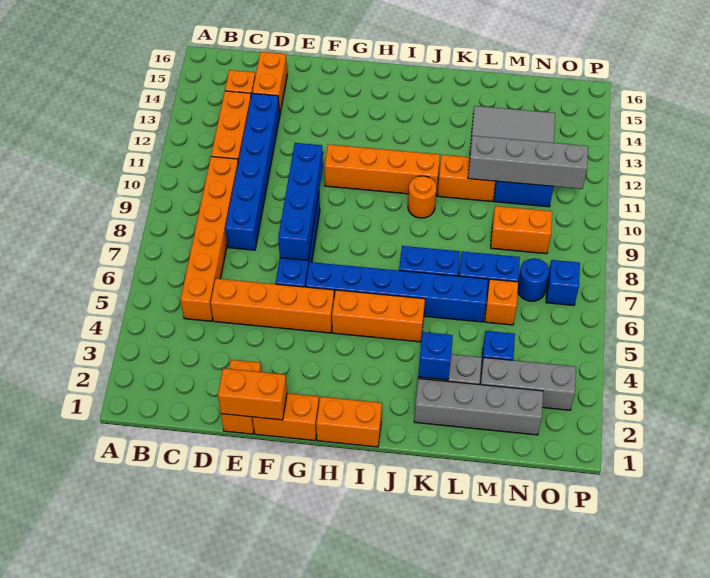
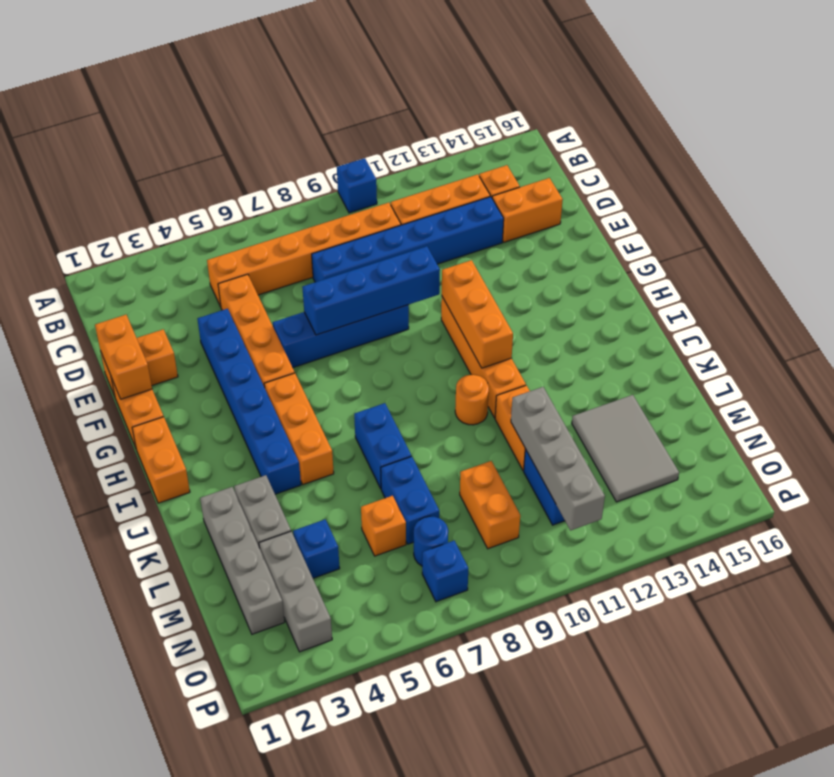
blue brick G6:L6 level 1 -> blue brick E4:J4 level 1
none -> orange brick G11:I11 level 2
blue brick K3 level 2 -> blue brick A10 level 1

